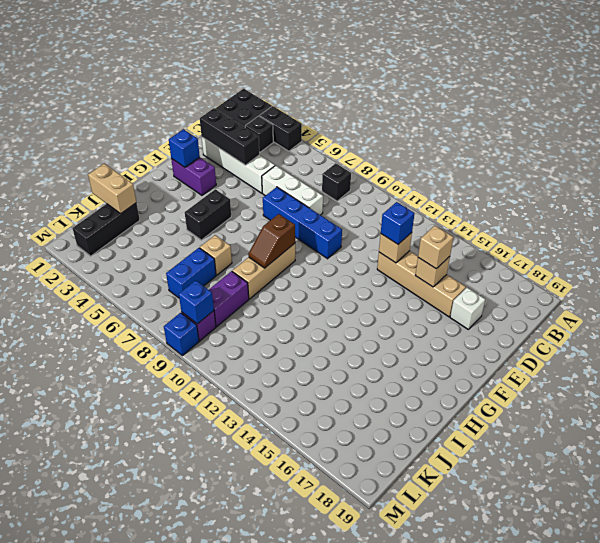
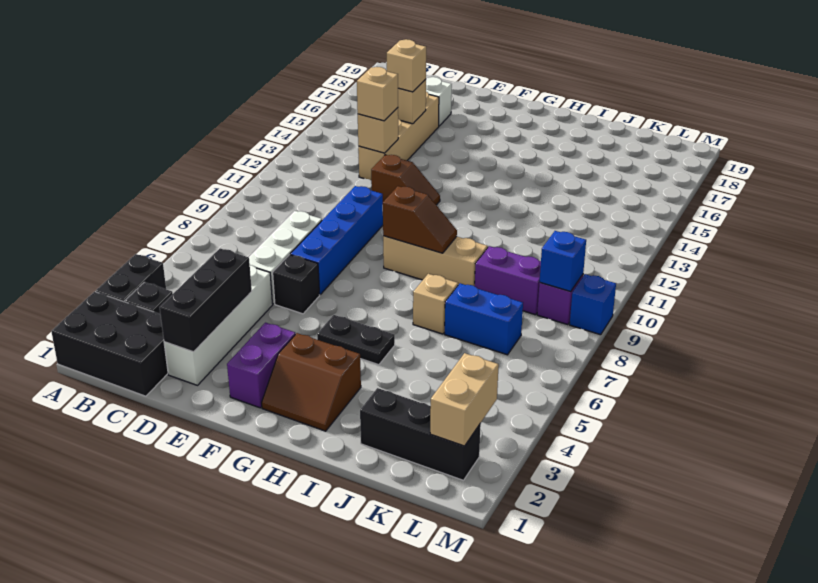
black brick B8 level 1 -> black brick E6 level 1
blue brick D13 level 3 -> tan brick D13 level 3
none -> brown slope E12:F12 level 1 top E
blue brick F2 level 2 -> none
none -> brown slope G2:H3 level 1 top 3
black brick G5:H5 level 1 -> black plate G5:H5 level 1
tan brick J1:J2 level 2 -> tan brick L2:L3 level 2

